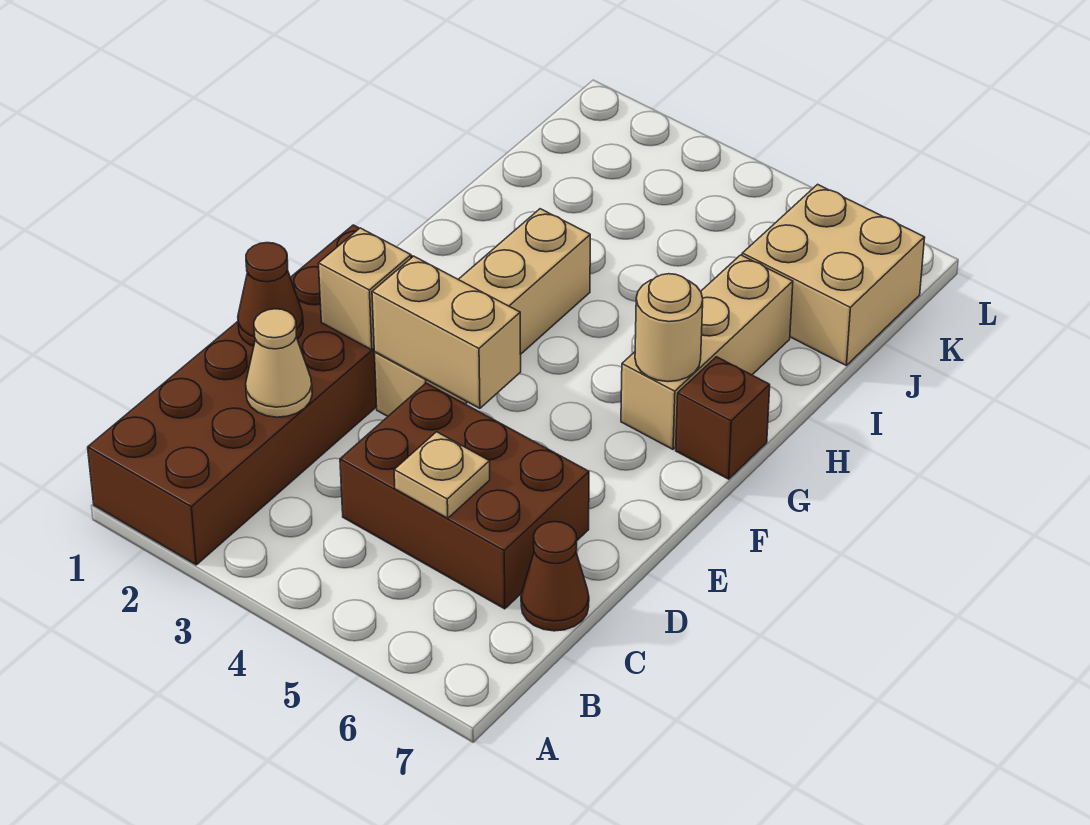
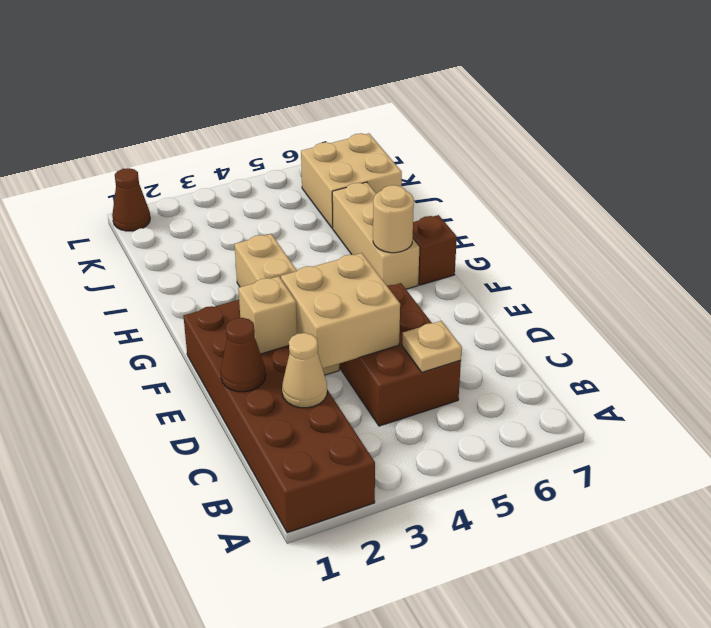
brown brick C4:D6 level 1 -> brown brick C4:E5 level 1
brown cone C7 level 1 -> brown cone L1 level 1
tan brick E3:E4 level 2 -> tan brick D3:E4 level 2

